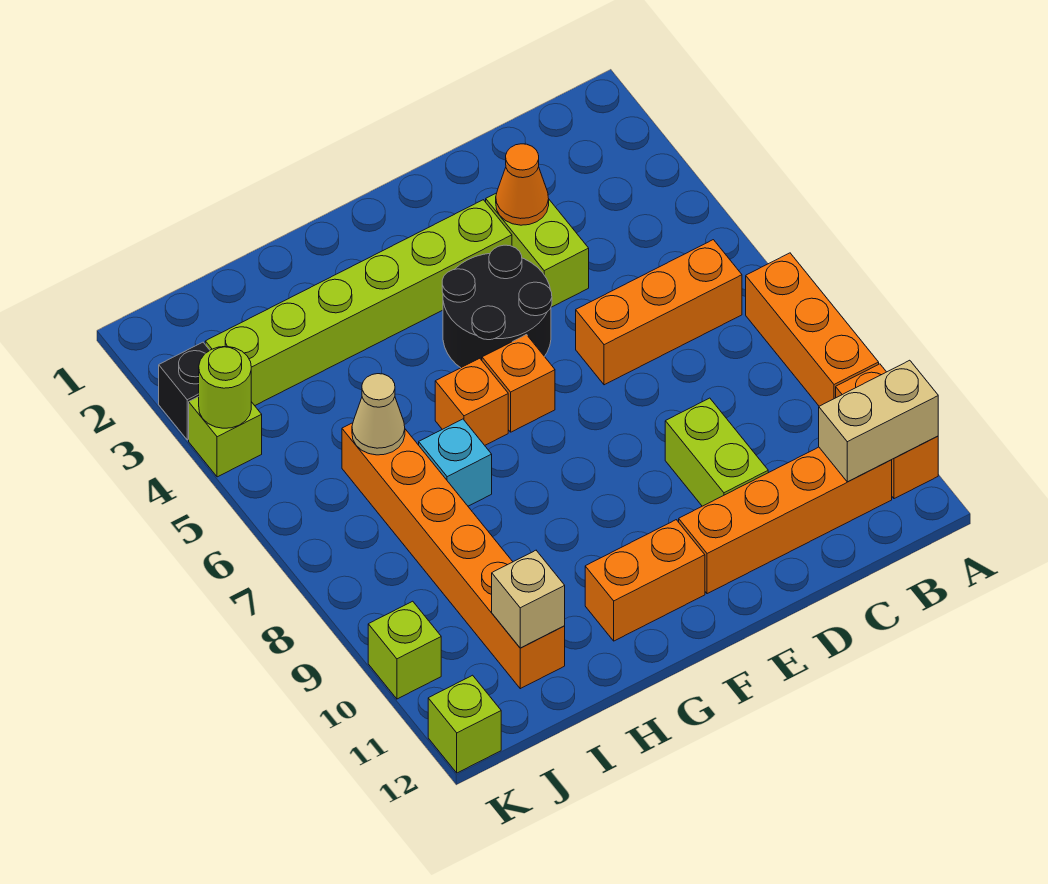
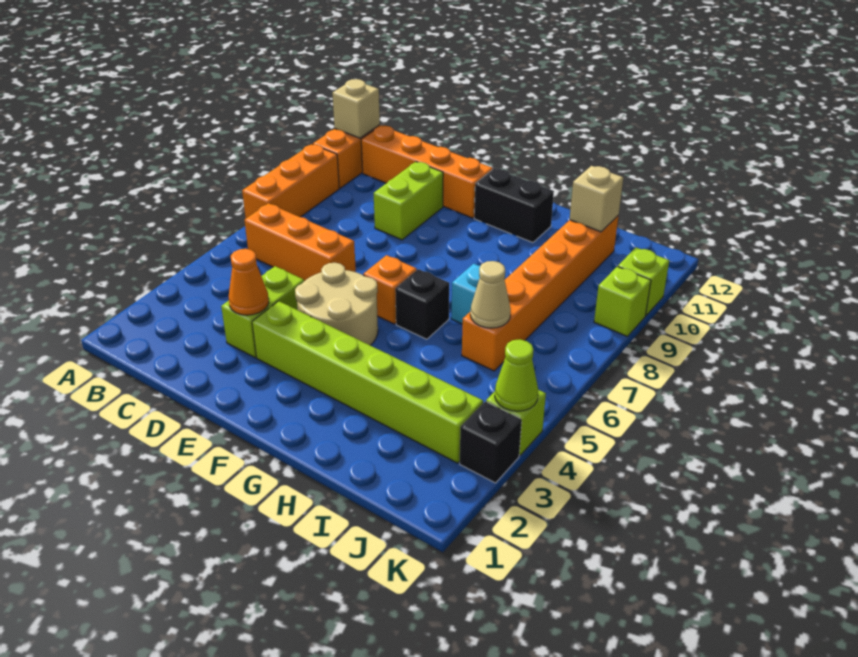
tan brick A11:B11 level 2 -> tan brick A11 level 2
black round brick E4:F5 level 1 -> tan round brick E4:F5 level 1
orange brick F11:G11 level 1 -> black brick F11:G11 level 1
orange brick G6 level 1 -> black brick G6 level 1
lime round brick K4 level 2 -> lime cone K4 level 2
lime brick K12 level 1 -> lime brick K9 level 1

